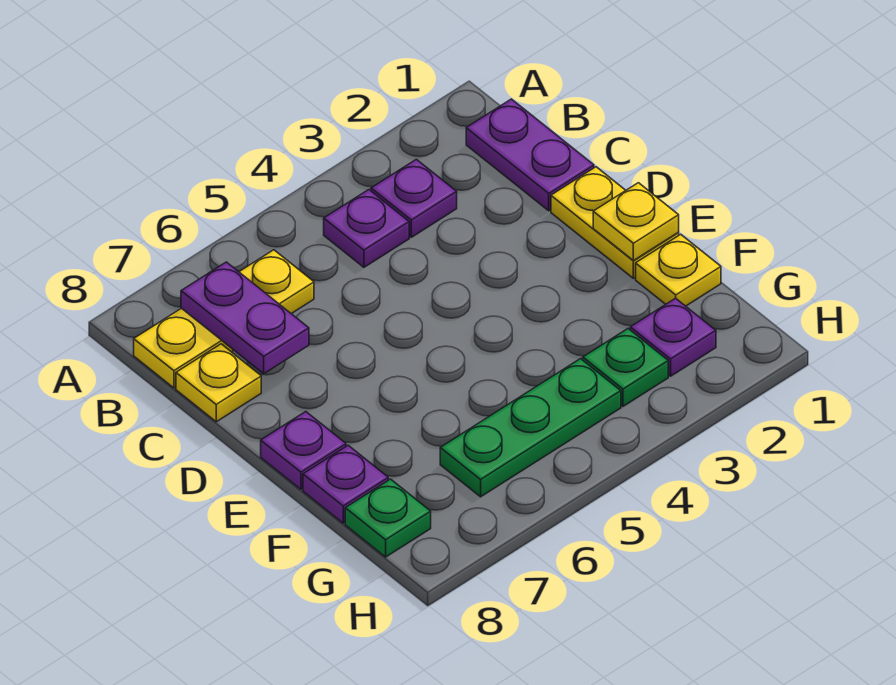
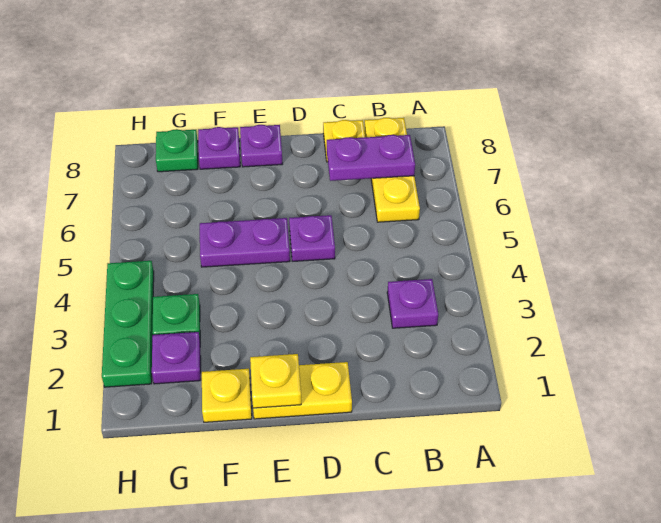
purple plate B1:C1 level 1 -> purple plate E5:F5 level 1
purple plate B4 level 1 -> purple plate D5 level 1
green plate G4:G6 level 1 -> green plate H2:H4 level 1

